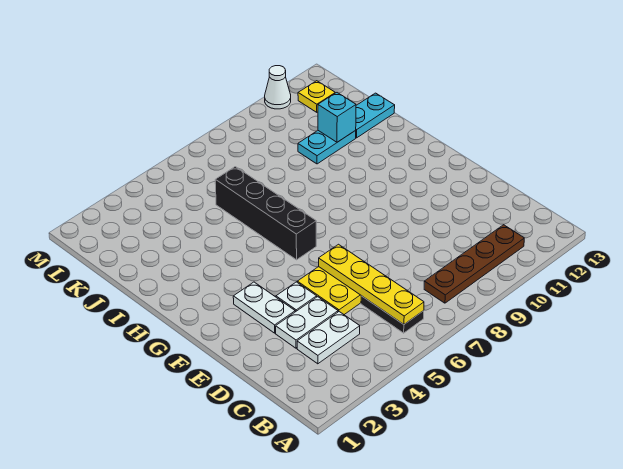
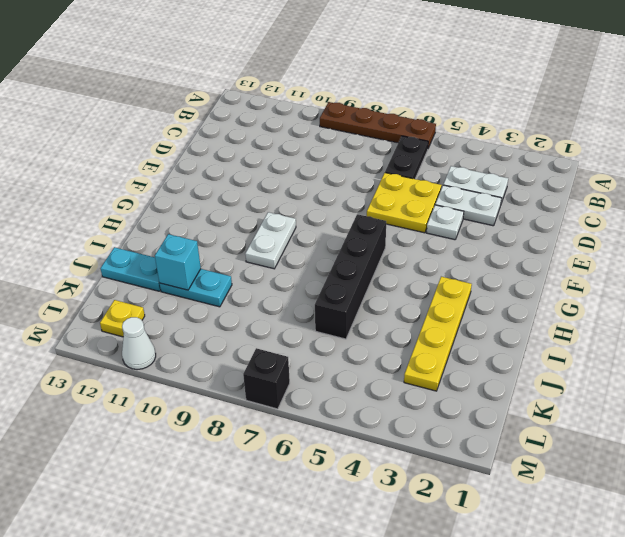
yellow plate B6:E6 level 2 -> yellow plate H3:K3 level 1
brown plate B8:B11 level 1 -> brown plate A6:A9 level 1
white plate E3:F3 level 1 -> white plate G9:H9 level 1
none -> black brick M7 level 1

